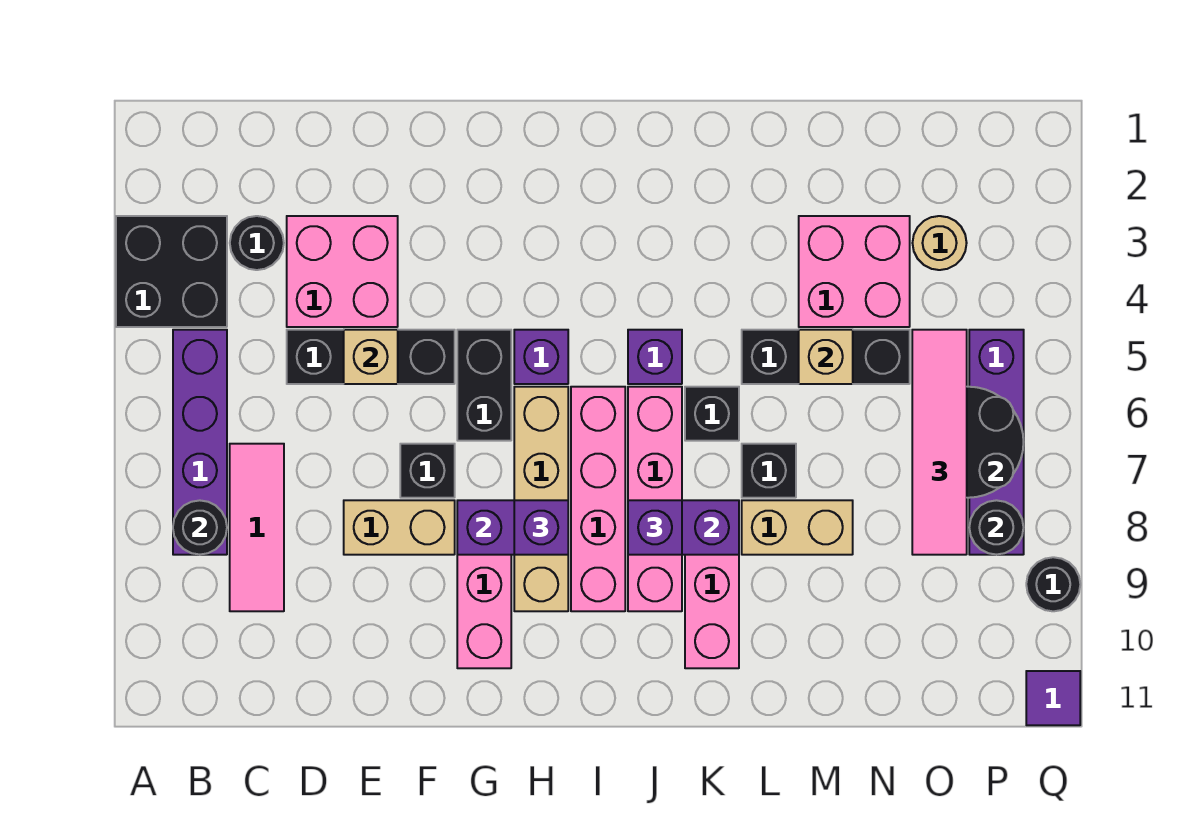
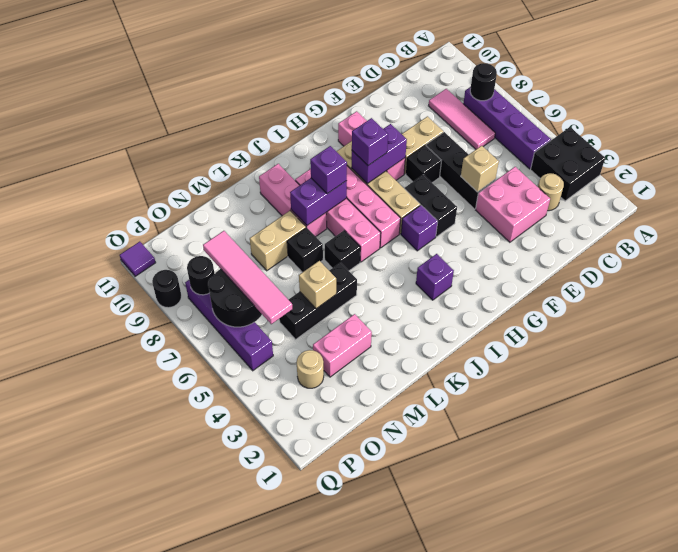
black round brick C3 level 1 -> tan round brick C3 level 1
black brick D5:F5 level 1 -> black brick E5:E7 level 1
purple brick J5 level 1 -> purple brick I3 level 1
pink brick M3:N4 level 1 -> pink brick M3:N3 level 1

